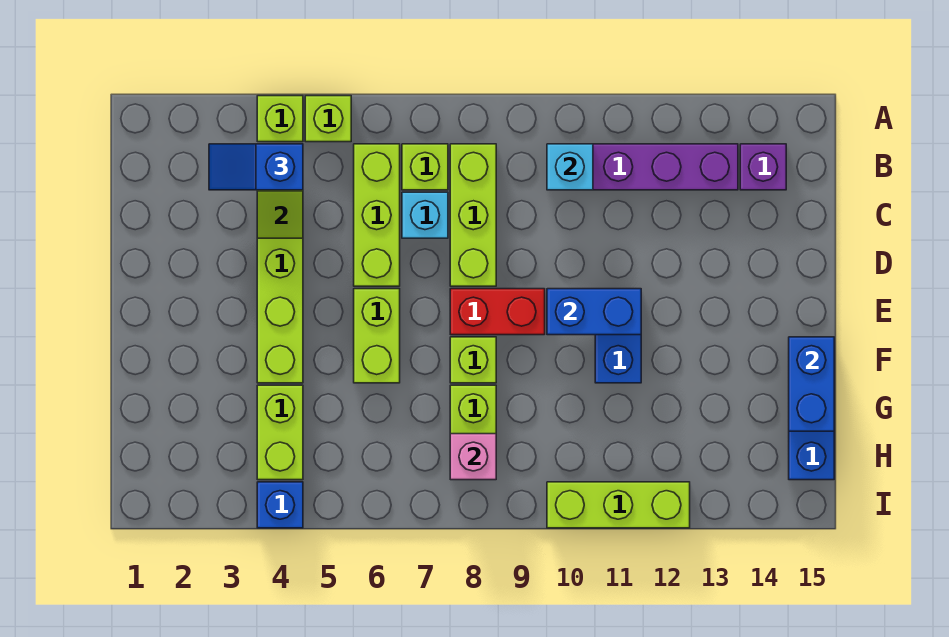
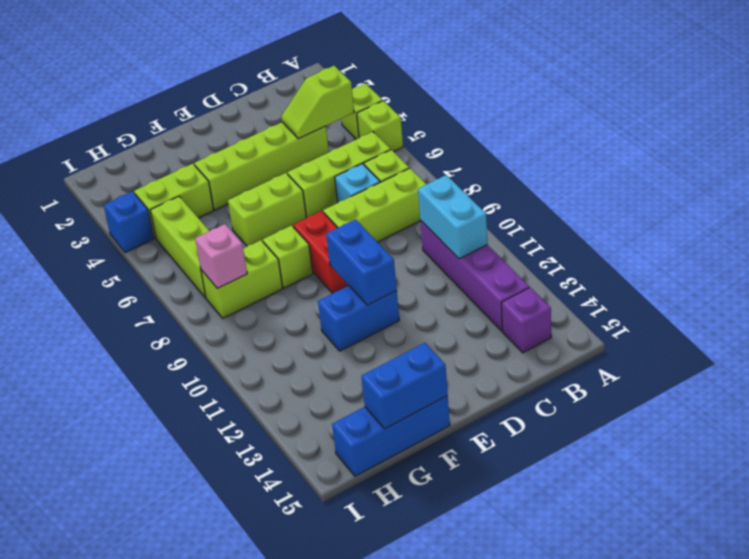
blue slope B3:B4 level 3 top 4 -> none
cyan brick B10 level 2 -> cyan brick B10:B11 level 2
lime brick I10:I12 level 1 -> lime brick H5:H7 level 1

